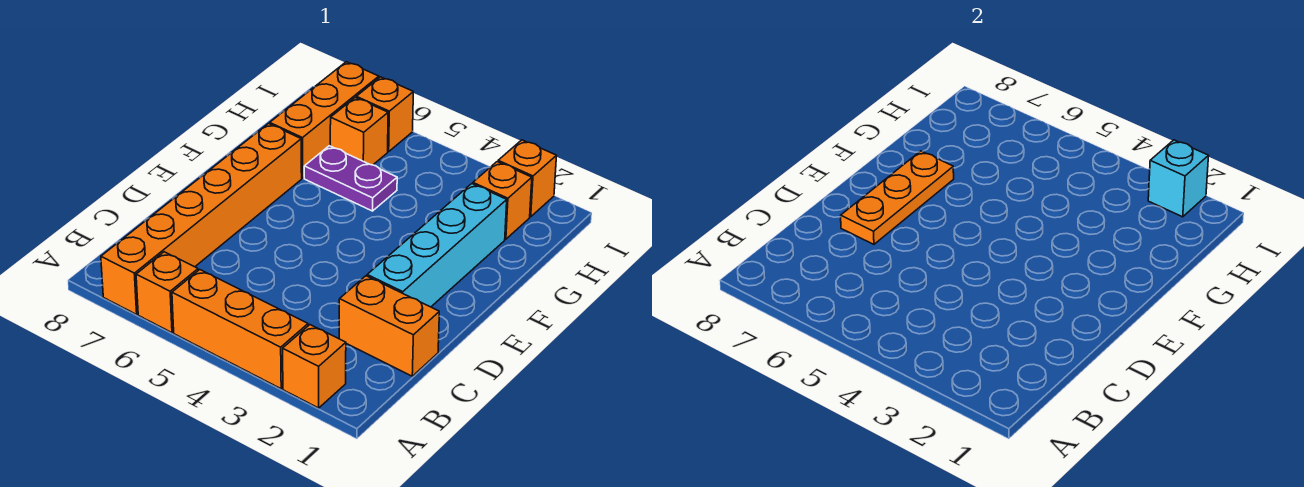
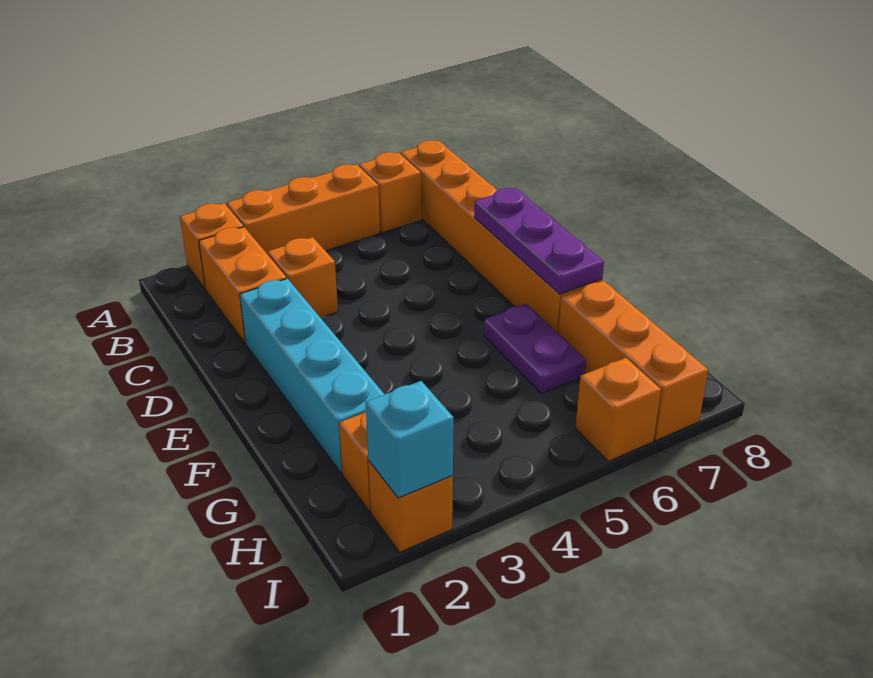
orange brick C1:C2 level 1 -> orange brick B2:C2 level 1
orange plate D7:F7 level 2 -> purple plate D7:F7 level 2
purple plate G5:G6 level 1 -> purple plate F6:G6 level 1
orange brick H6 level 1 -> orange brick C3 level 1

